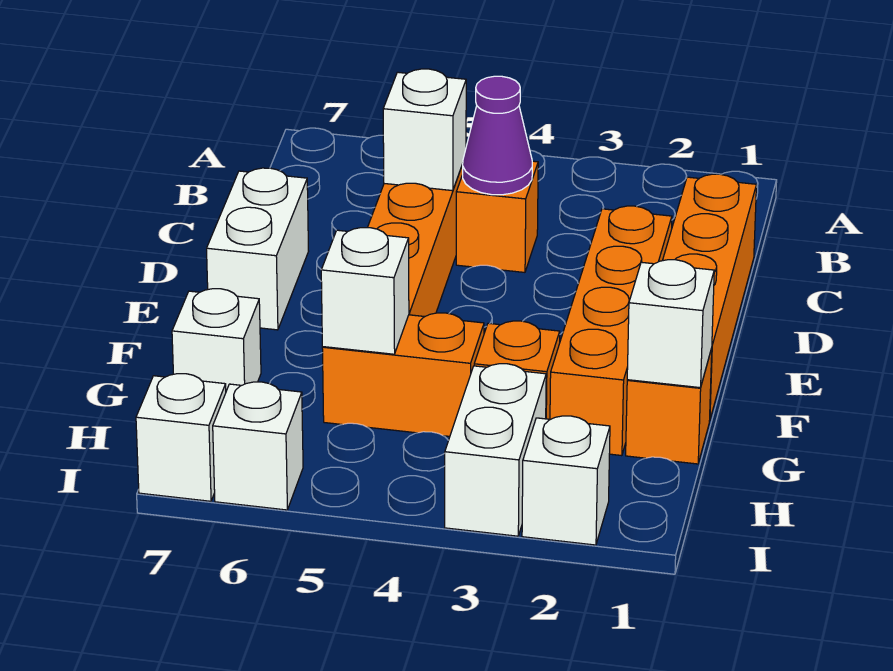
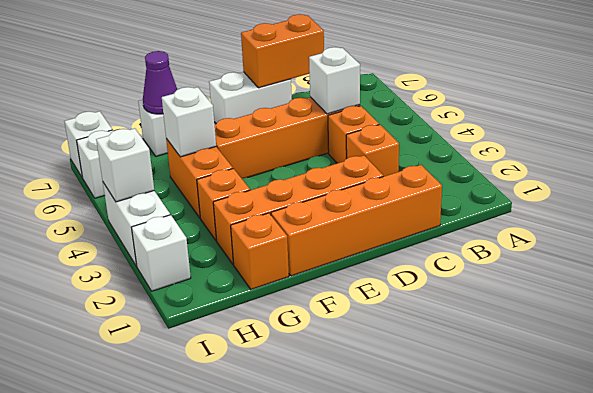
none -> orange brick C3 level 1
purple cone C4 level 2 -> purple cone G7 level 2
none -> orange brick C7:D7 level 2
white brick G1 level 2 -> white brick I4 level 2
white brick H3:I3 level 1 -> white brick I3:I4 level 1

